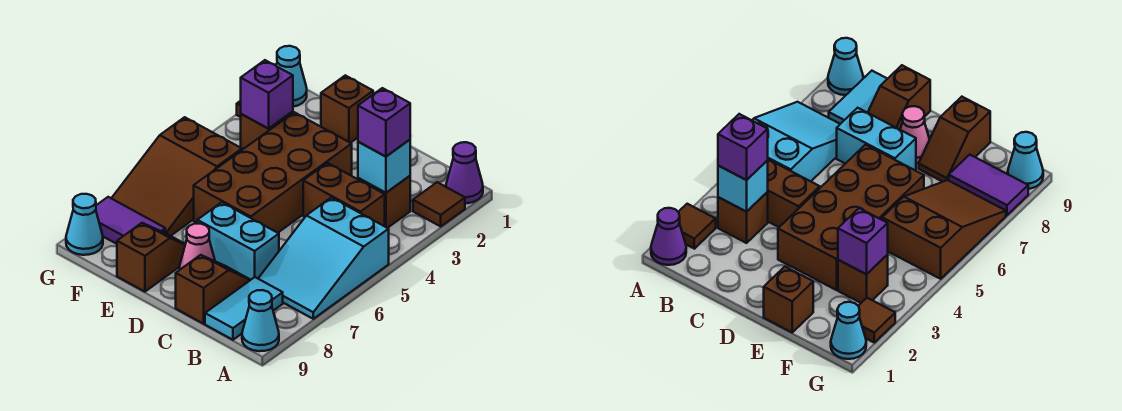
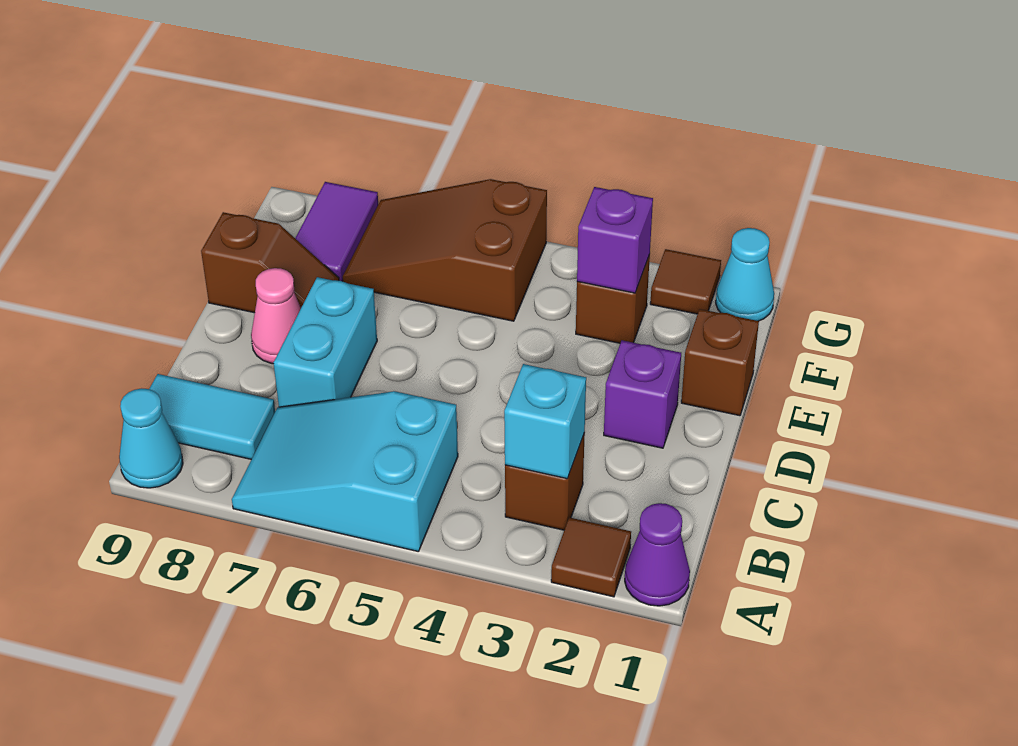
purple brick B3 level 3 -> purple brick D2 level 1
brown brick B4:C4 level 1 -> none
brown slope C8:C9 level 1 top 9 -> none
brown brick D3:E6 level 1 -> none
cyan cone G9 level 1 -> none

